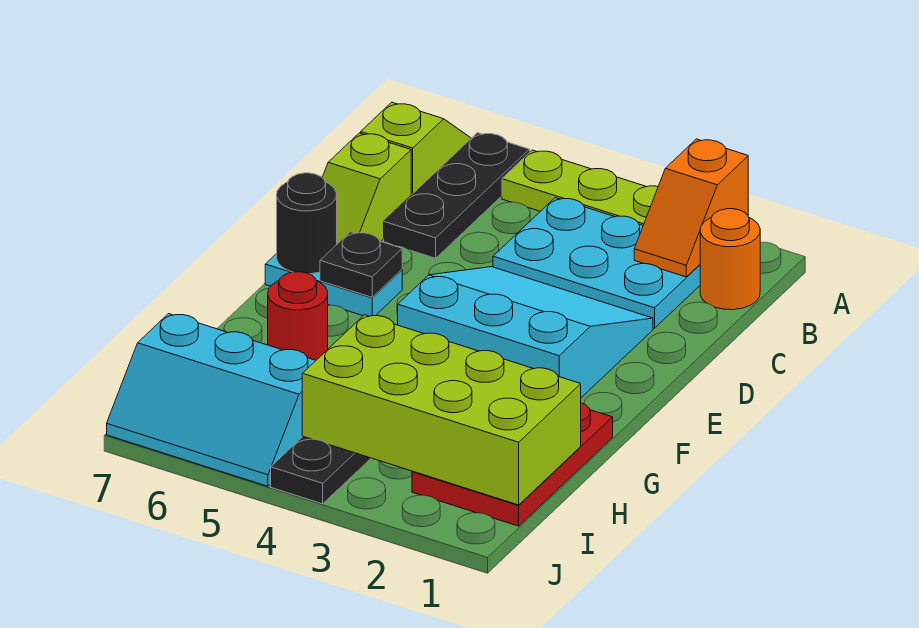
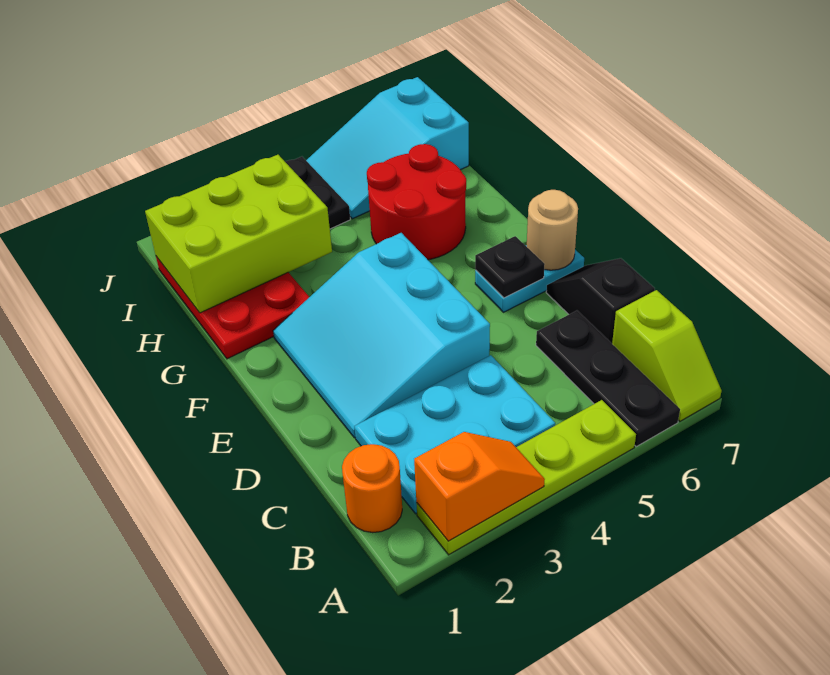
orange slope A2:B2 level 2 top A -> orange slope A2:A3 level 2 top 2
lime slope C7:D7 level 1 top C -> black slope C7:D7 level 1 top C
cyan slope D2:F4 level 1 top F -> cyan slope D2:F4 level 1 top 4
black round brick E7 level 2 -> tan round brick E7 level 2
red round brick G6 level 1 -> red round brick G5:H6 level 1
lime brick H1:I4 level 2 -> lime brick H1:I3 level 2
cyan slope I5:J7 level 1 top I -> cyan slope I5:J7 level 1 top 7

